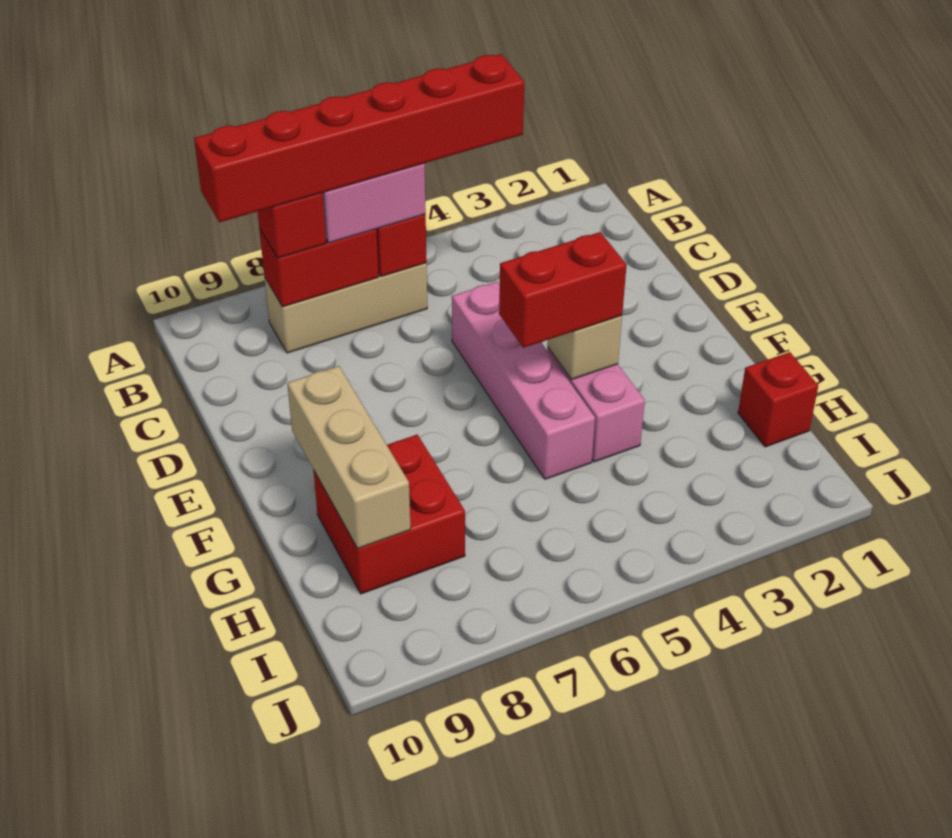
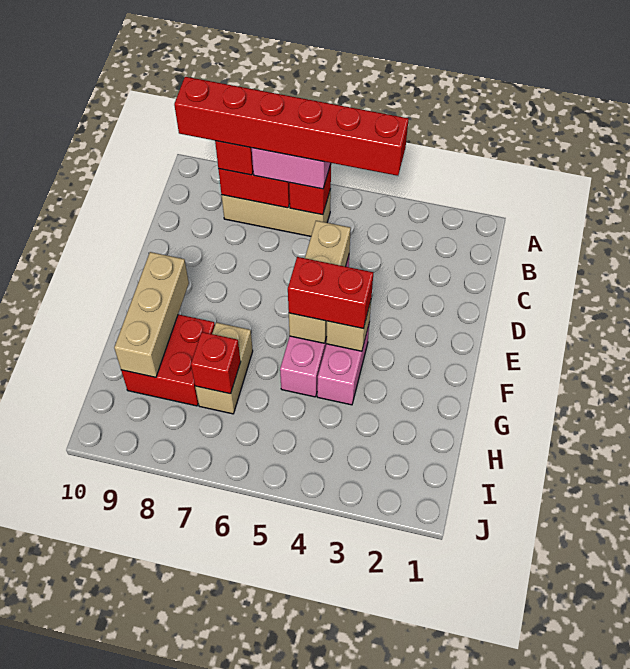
none -> tan brick D5:F5 level 2
none -> tan brick G7:H7 level 1
red brick H1 level 1 -> red brick H7 level 2

